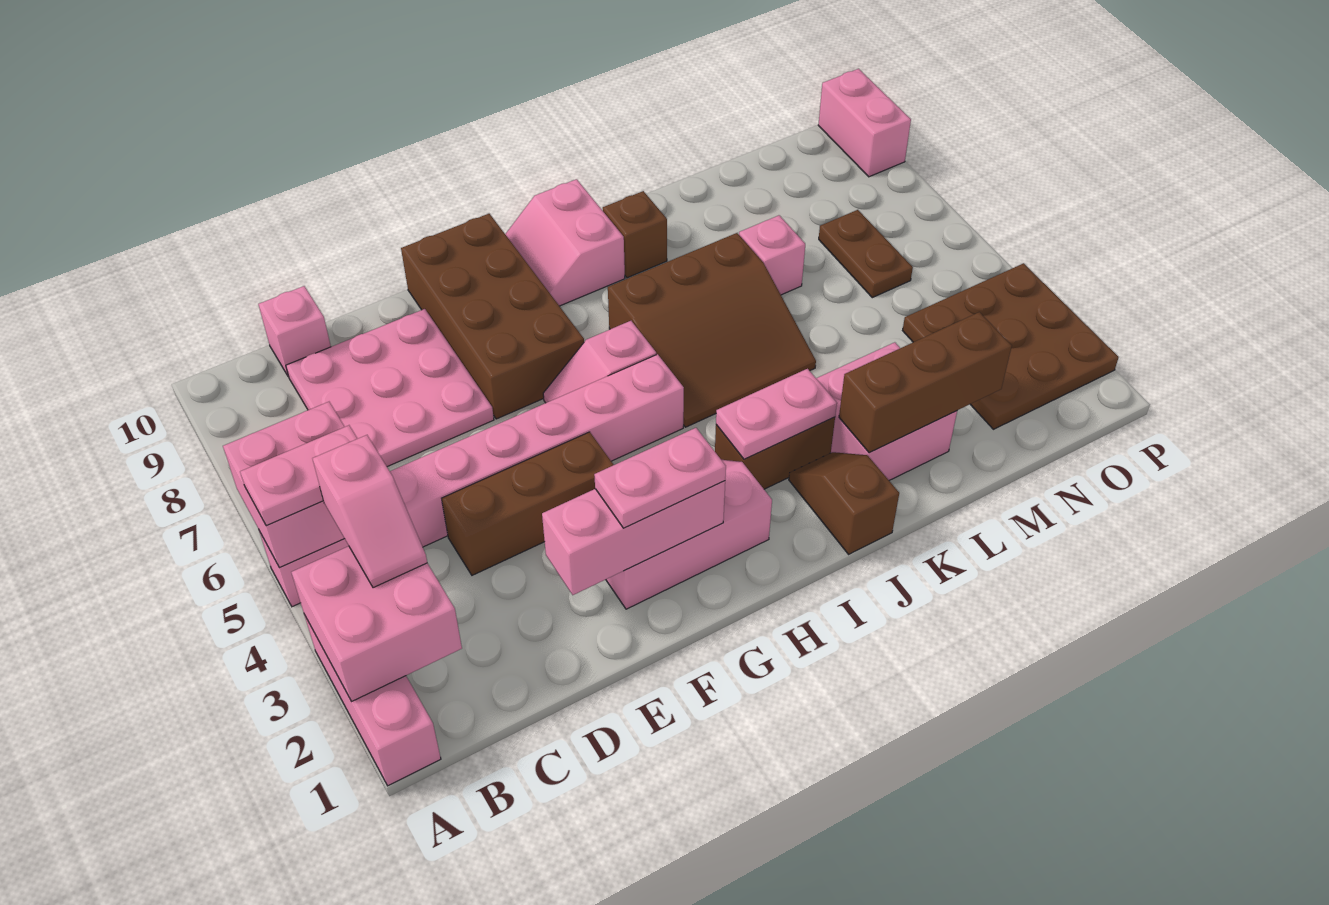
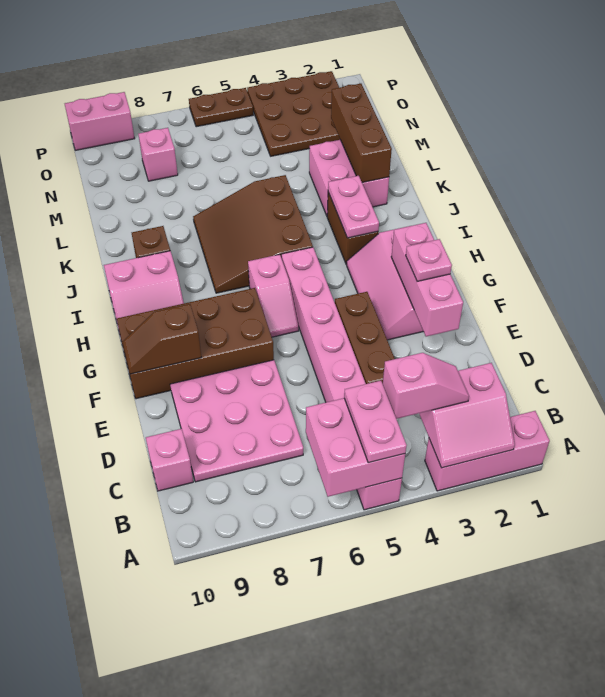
pink brick A2:B3 level 2 -> pink slope A2:B3 level 2 top B
pink plate F2:G2 level 3 -> pink plate F2 level 3
brown slope I5:K7 level 1 top 7 -> brown slope I5:K7 level 1 top 5
brown slope J1:J2 level 1 top 1 -> brown slope F9:F10 level 2 top 9
pink brick L7 level 1 -> pink brick N8 level 1
brown plate N6:N7 level 1 -> brown plate P5:P6 level 1

